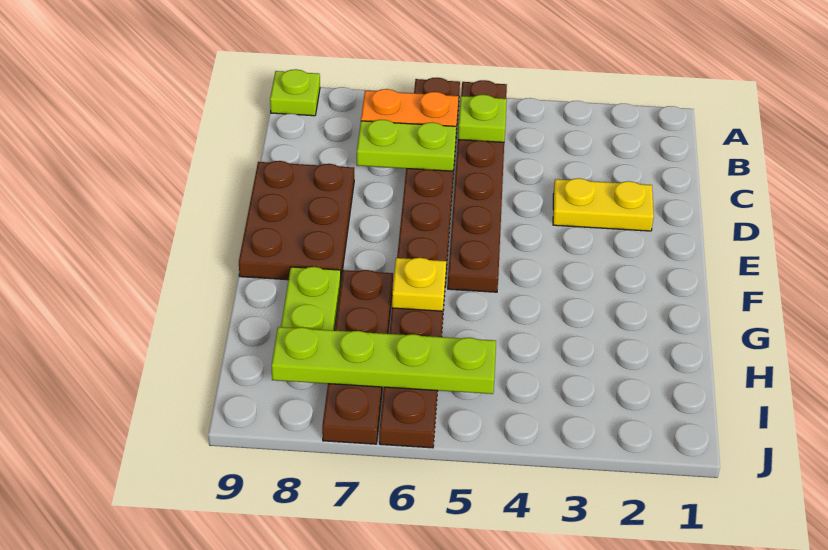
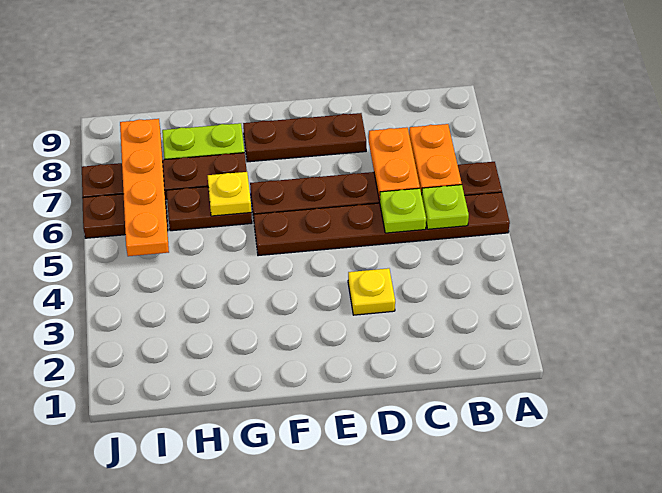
lime plate A9 level 1 -> lime plate C5 level 2
lime plate C6:C7 level 2 -> orange plate C6:C7 level 2
yellow plate D2:D3 level 1 -> yellow plate D3 level 1
brown plate D8:F9 level 1 -> brown plate D8:F8 level 1
lime plate I5:I8 level 2 -> orange plate I5:I8 level 2

